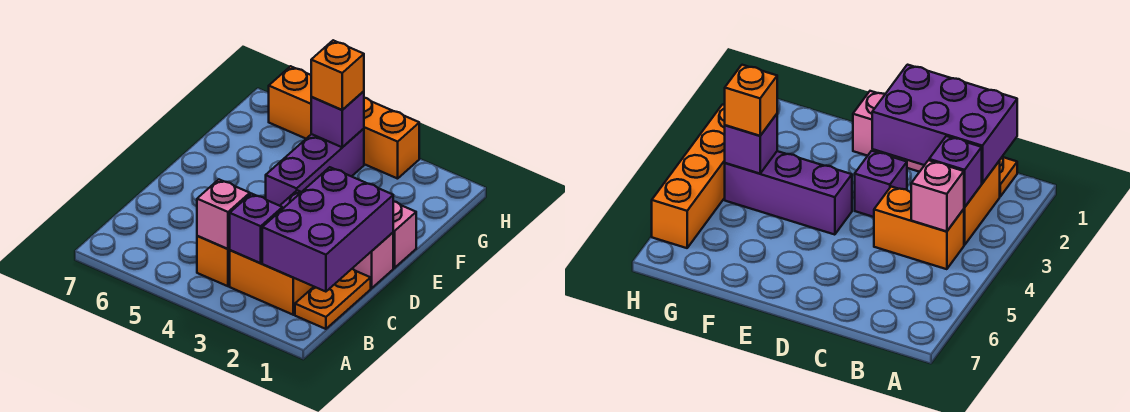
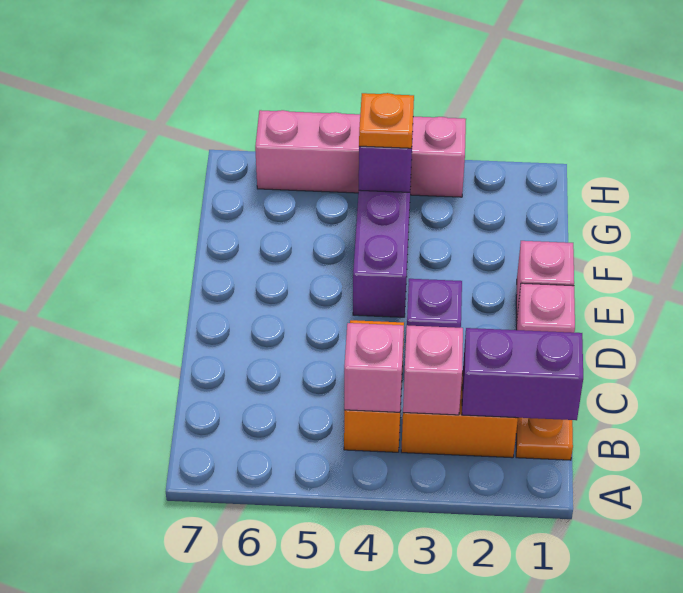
purple brick B1:D2 level 2 -> purple brick B1:B2 level 2
purple brick B3 level 2 -> pink brick B3 level 2
orange brick G4 level 3 -> orange plate G4 level 3
orange brick H3:H6 level 1 -> pink brick H3:H6 level 1

